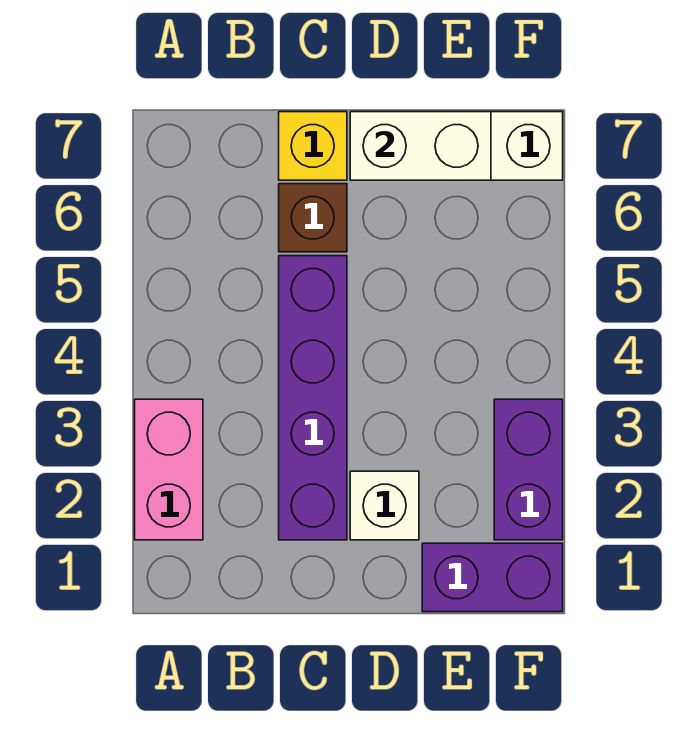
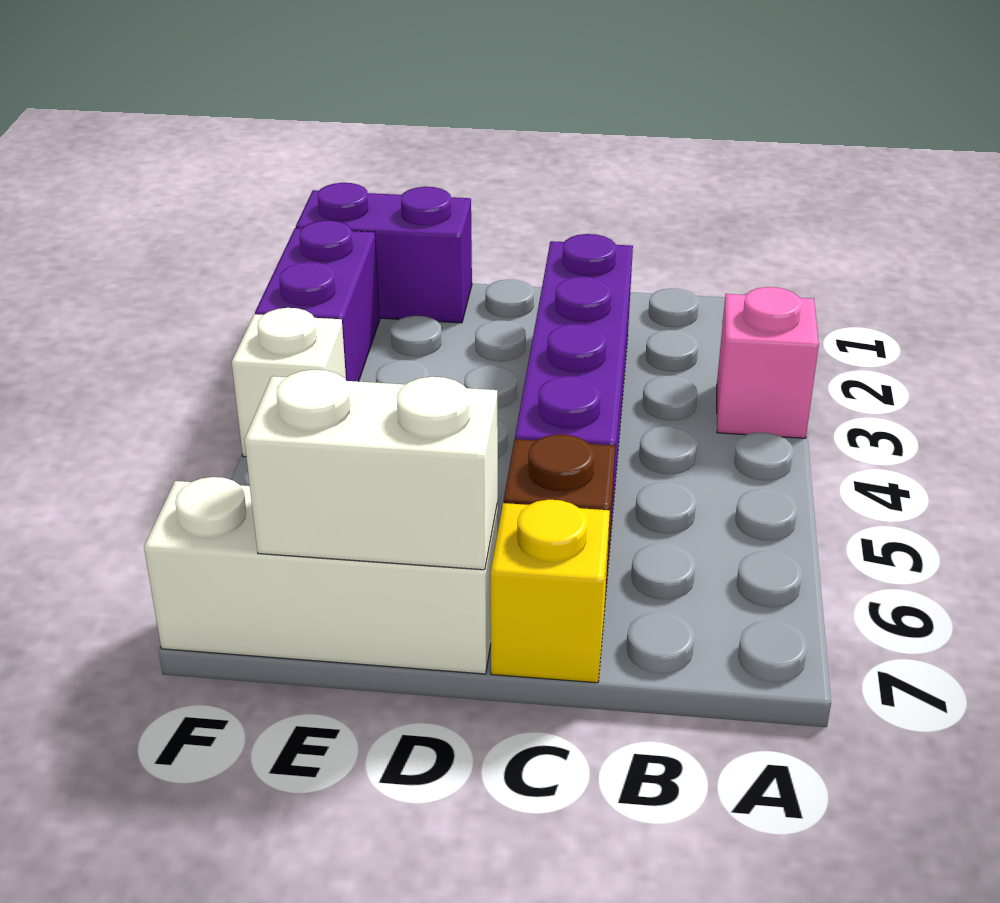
pink brick A2:A3 level 1 -> pink brick A3 level 1
white brick D2 level 1 -> white brick F4 level 1

